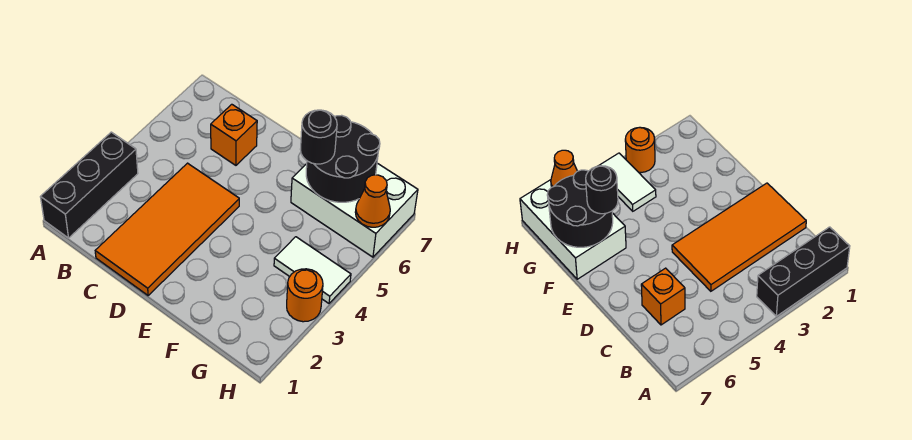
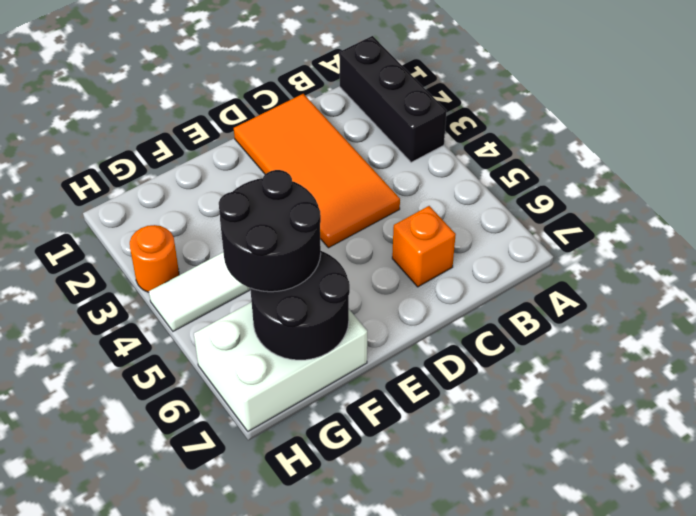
black round brick F6 level 3 -> black round brick F5:G6 level 3
orange cone H6 level 2 -> none

